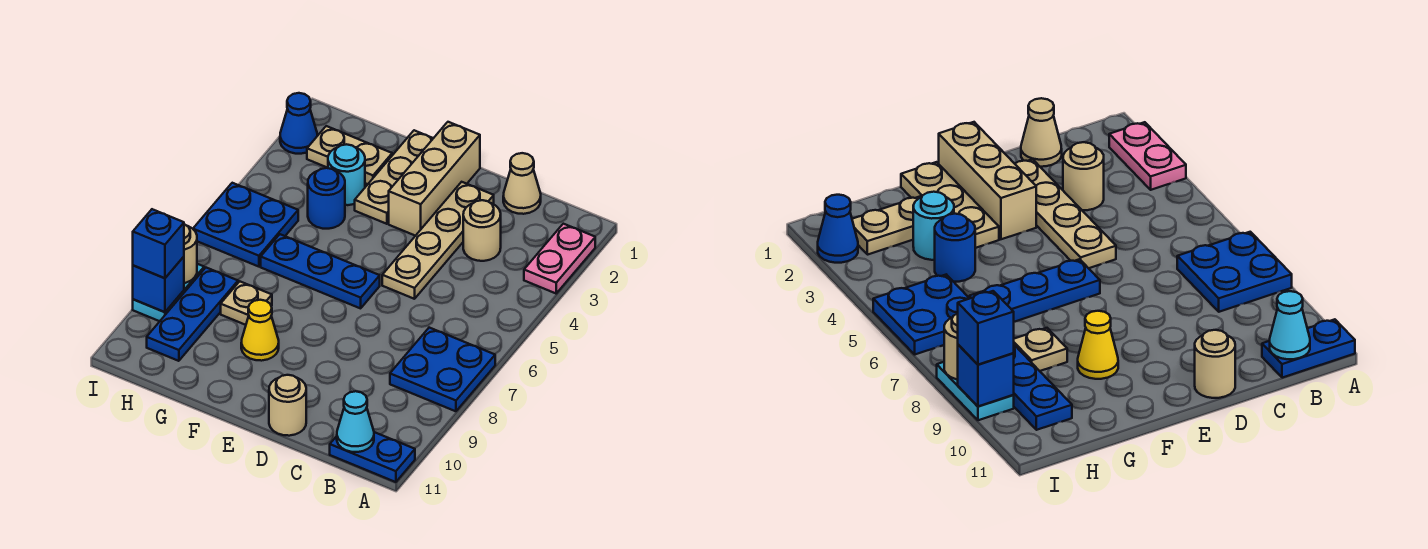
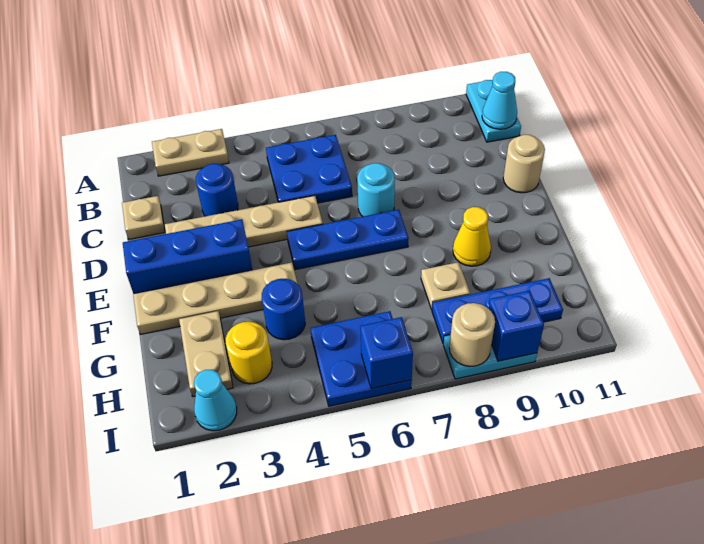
pink plate A2:A3 level 1 -> tan plate A2:A3 level 1
blue plate A7:B8 level 1 -> blue plate B5:C6 level 1
blue plate A11:B11 level 1 -> cyan plate A11:B11 level 1
tan cone C1 level 1 -> tan plate C1 level 1
tan round brick C3 level 1 -> blue round brick C3 level 1
tan brick E1:E3 level 1 -> blue brick E1:E3 level 1
blue plate E6:G6 level 1 -> blue plate E5:E7 level 1
tan plate F1:F3 level 1 -> tan plate F1:F4 level 1
cyan round brick G3 level 1 -> cyan round brick D7 level 1
none -> yellow round brick H3 level 1
blue cone I2 level 1 -> cyan cone I2 level 1
blue brick I9 level 3 -> blue brick I6 level 2

